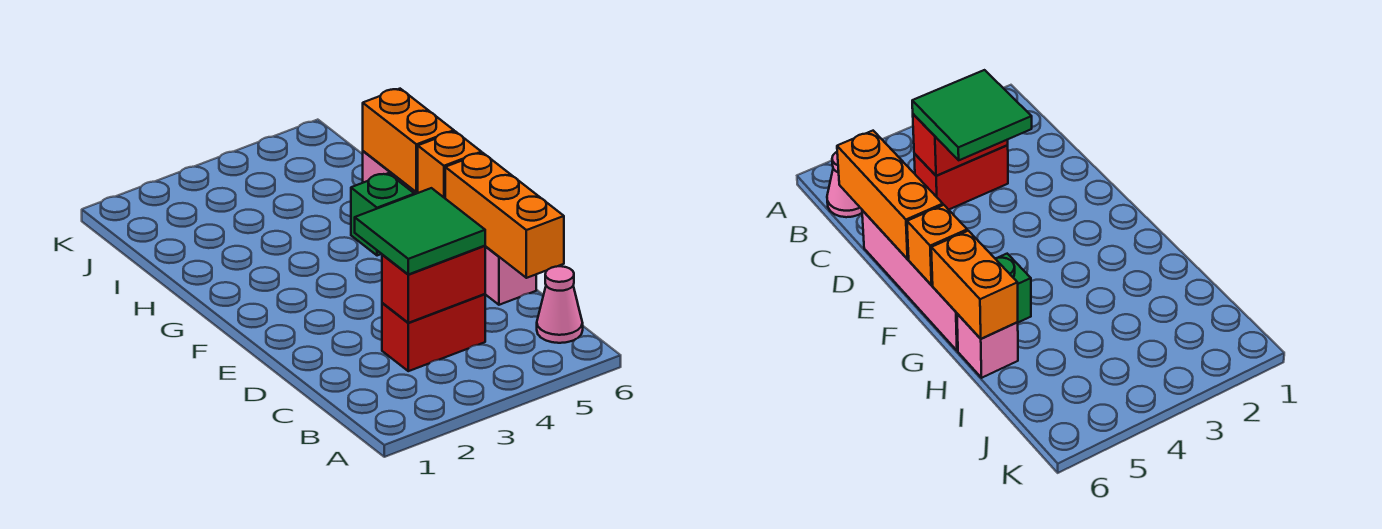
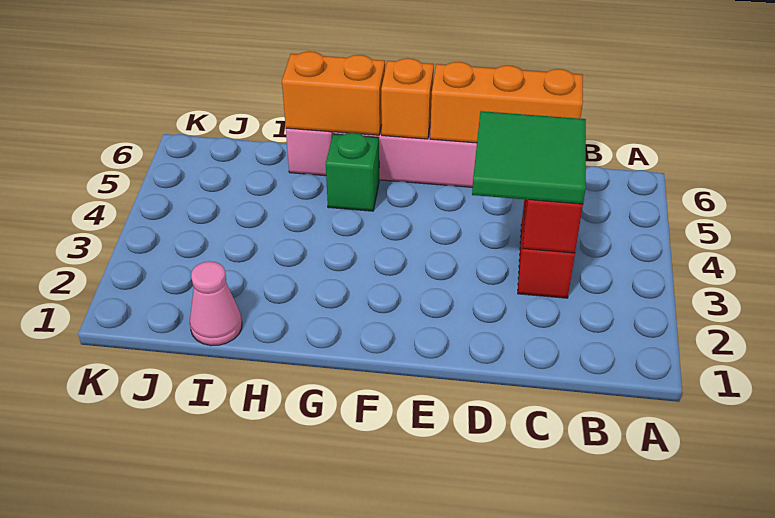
pink cone B6 level 1 -> pink cone I1 level 1

